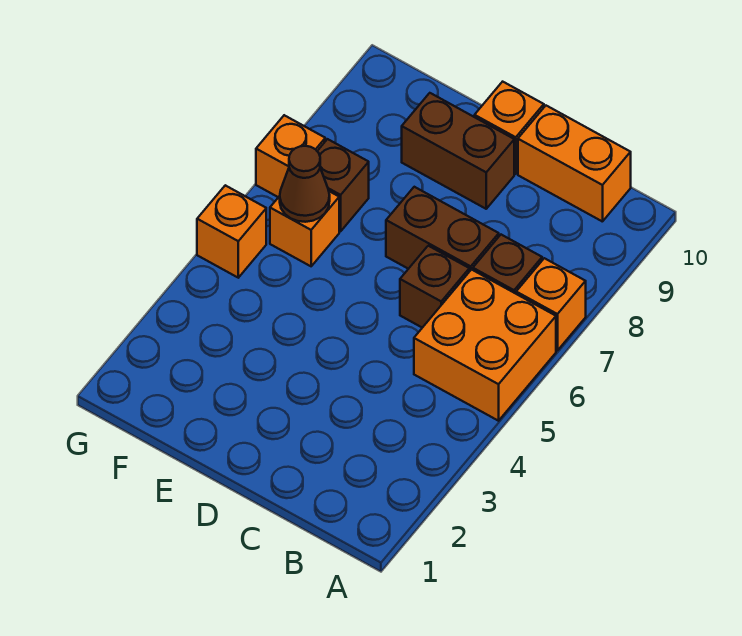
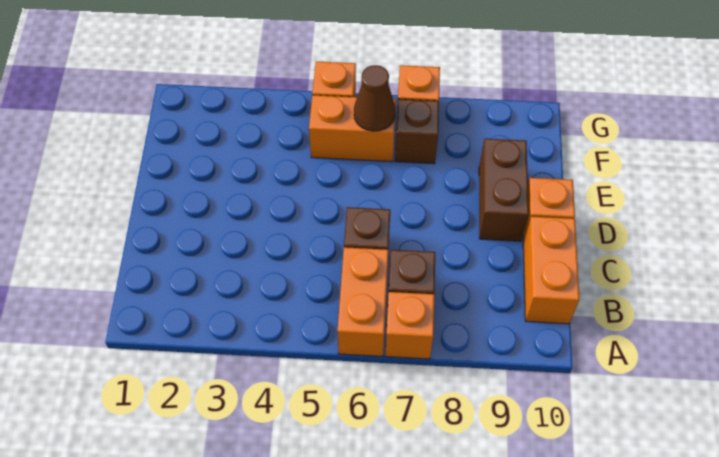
orange brick A5:B6 level 1 -> orange brick A6:B6 level 1
brown brick C7:D7 level 1 -> none
orange brick F6 level 1 -> orange brick F5:F6 level 1

